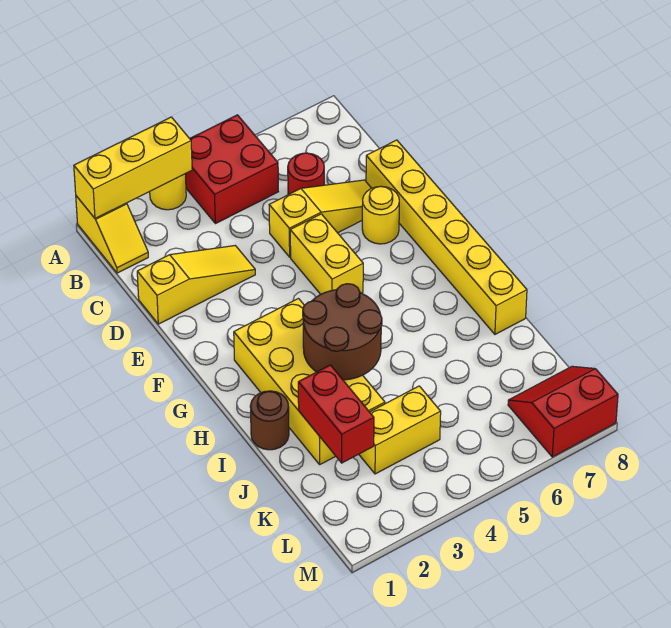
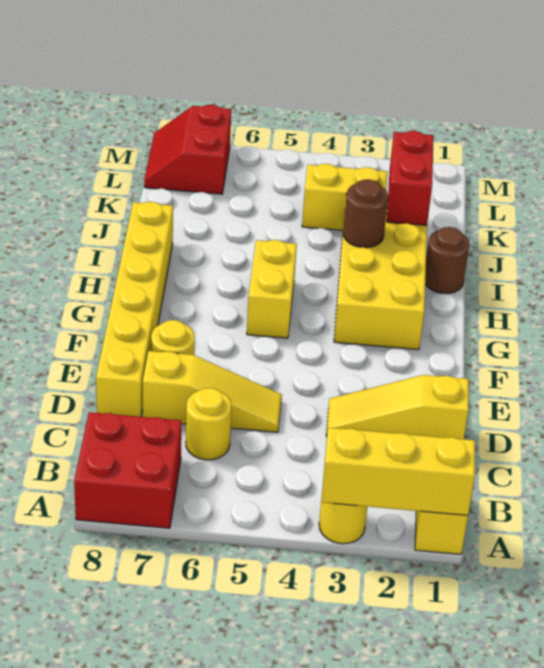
red brick A4:B5 level 1 -> red brick A7:B8 level 1
red round brick C6 level 1 -> yellow round brick C6 level 1
yellow slope D5:D7 level 1 top 5 -> yellow slope D5:D7 level 1 top 7
yellow brick E5:F5 level 1 -> yellow brick G5:H5 level 1
brown round brick H3:I4 level 2 -> brown round brick I3 level 2
red slope L7:M8 level 1 top M -> red slope L7:M8 level 1 top 7

